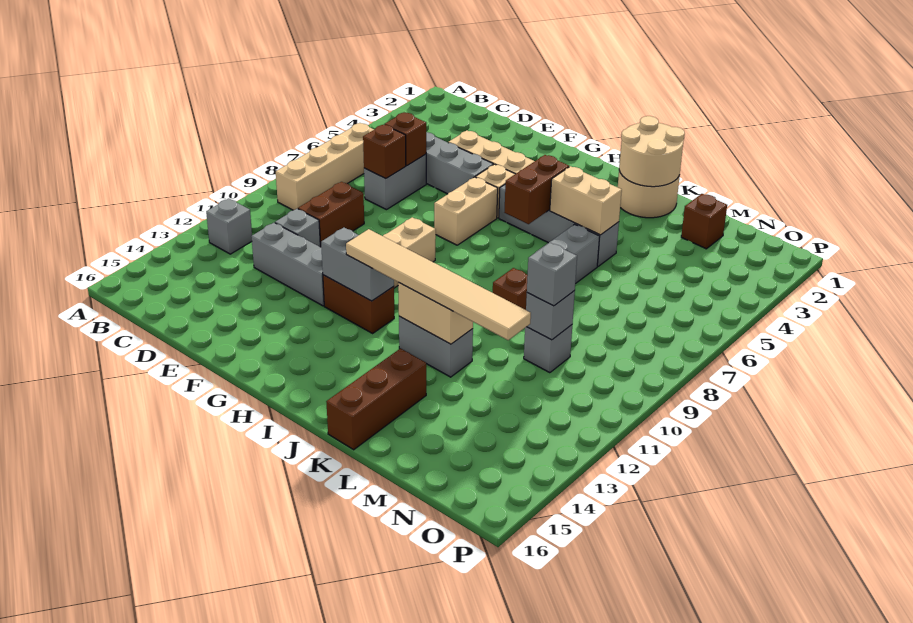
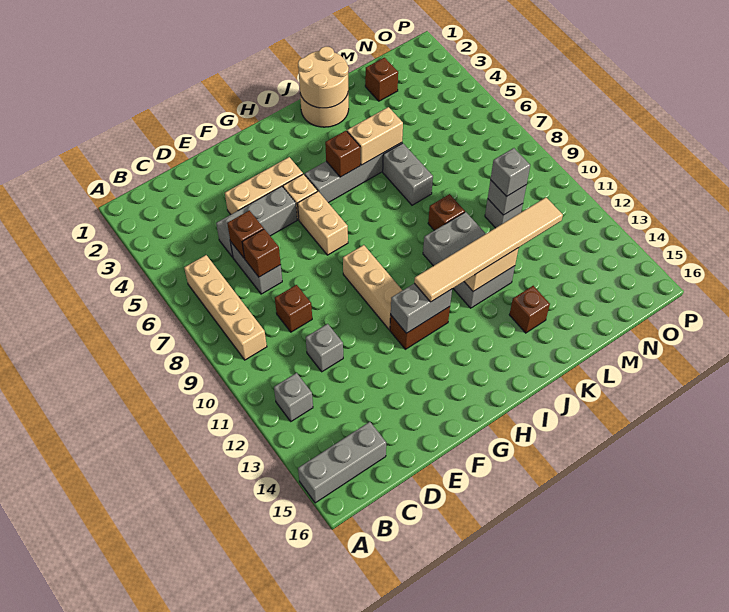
brown brick D9:D10 level 1 -> brown brick D9 level 1
grey brick D12:F12 level 1 -> grey brick A15:C15 level 1
brown brick I5:I6 level 2 -> brown brick I5 level 2
grey brick J12:K12 level 1 -> grey brick J10:K12 level 1
brown brick K14:K16 level 1 -> brown brick K14 level 1

